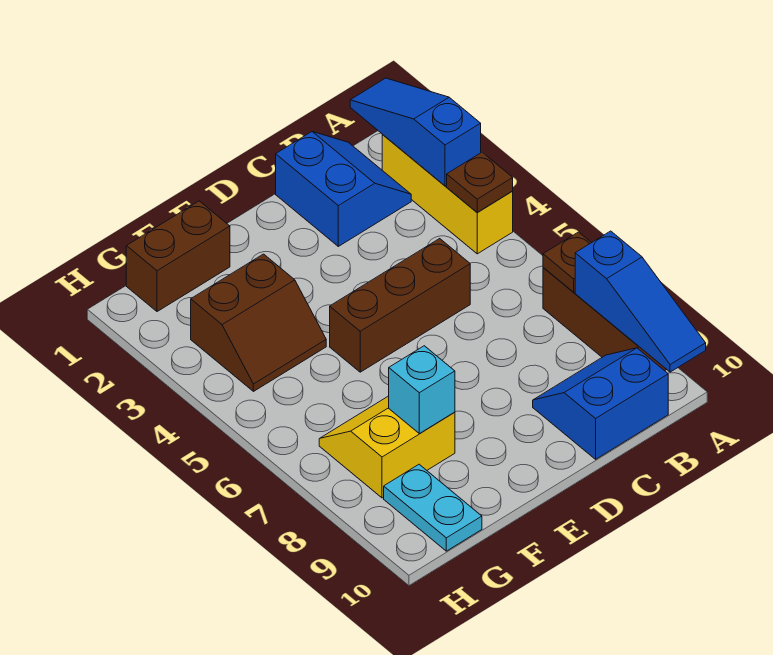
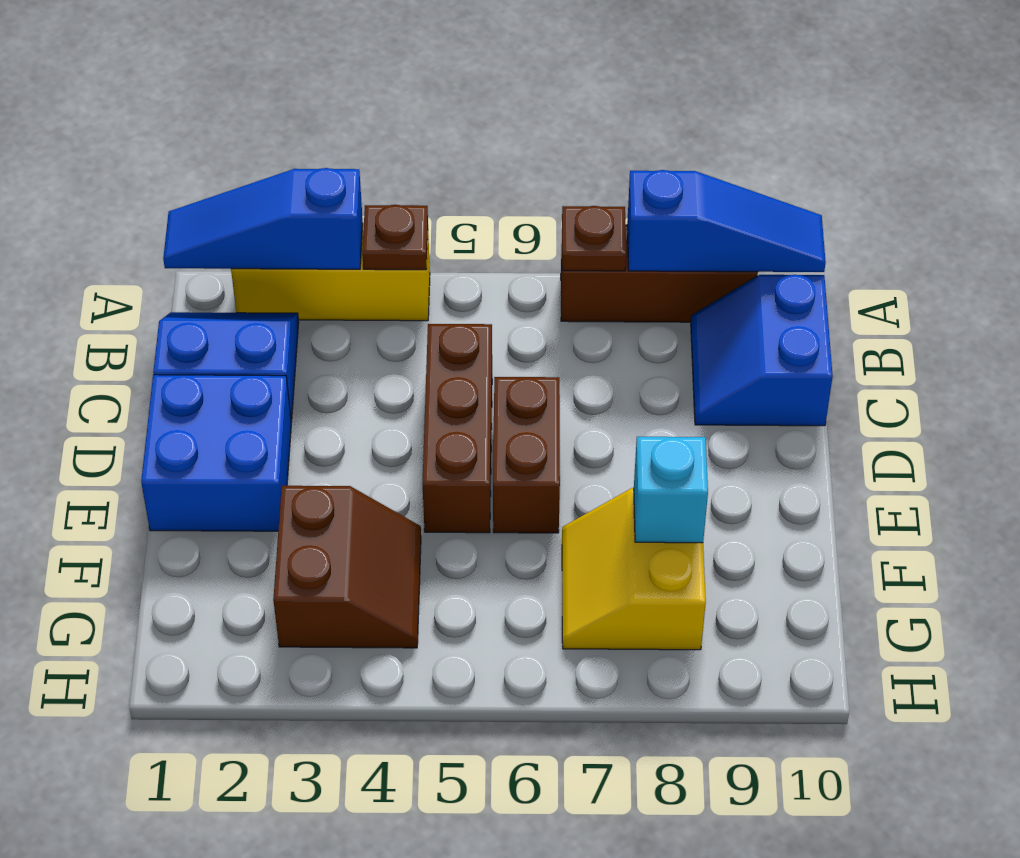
none -> blue brick D1:E2 level 1
brown brick F1:G1 level 1 -> brown brick D6:E6 level 1
cyan plate G9:G10 level 1 -> none

